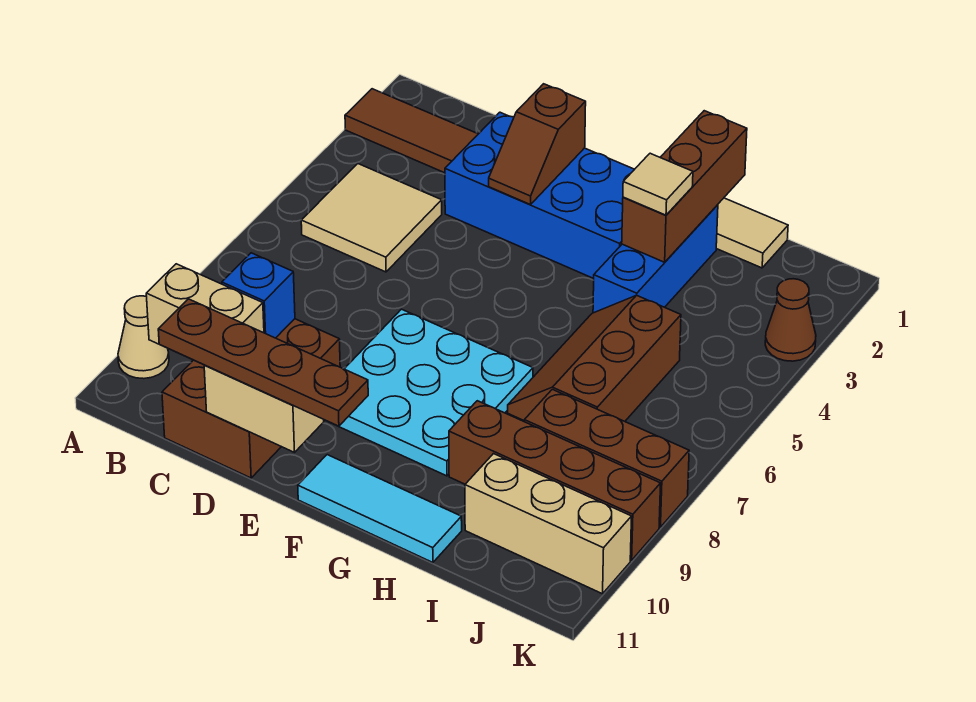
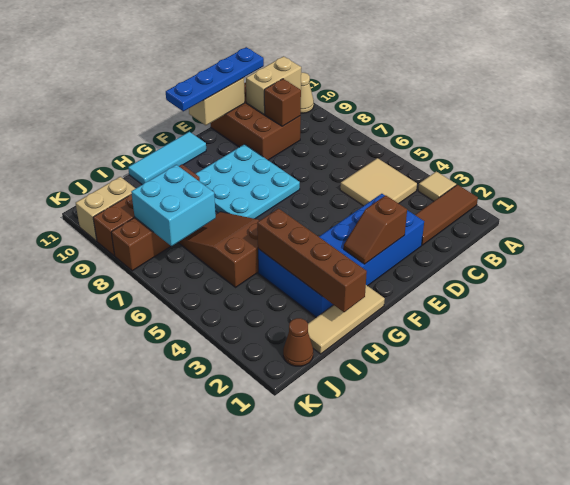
blue brick C9 level 2 -> brown brick C9 level 2
brown plate C11:F11 level 3 -> blue plate C11:F11 level 3
brown slope E2:E3 level 2 top 2 -> brown slope E2:F2 level 2 top E
brown brick H1:H3 level 2 -> brown brick H1:H4 level 2
tan tile H3 level 3 -> tan tile A3 level 1
brown slope H5:I7 level 1 top I -> brown slope H5:I7 level 1 top 5
none -> cyan brick I7:J8 level 2
tan brick I10:K10 level 1 -> tan brick J10:K10 level 1
brown cone K3 level 1 -> brown cone J1 level 1

